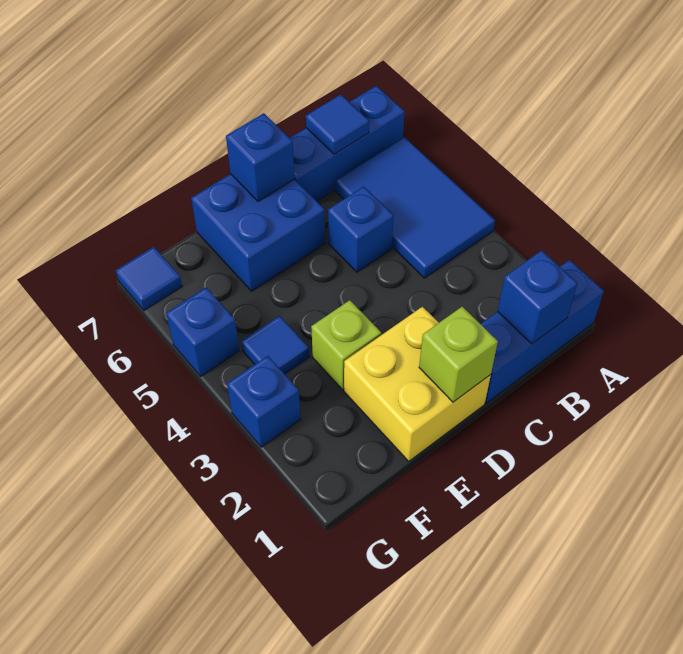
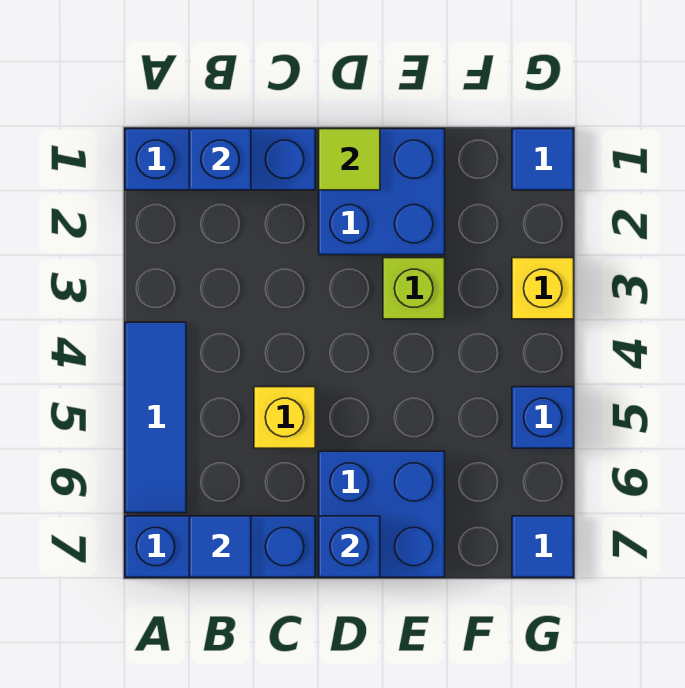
blue tile A4:B6 level 1 -> blue tile A4:A6 level 1
blue brick C5 level 1 -> yellow brick C5 level 1
yellow brick D1:E2 level 1 -> blue brick D1:E2 level 1
lime brick D1 level 2 -> lime tile D1 level 2
blue tile F4 level 1 -> blue tile G1 level 1
blue brick G3 level 1 -> yellow brick G3 level 1

